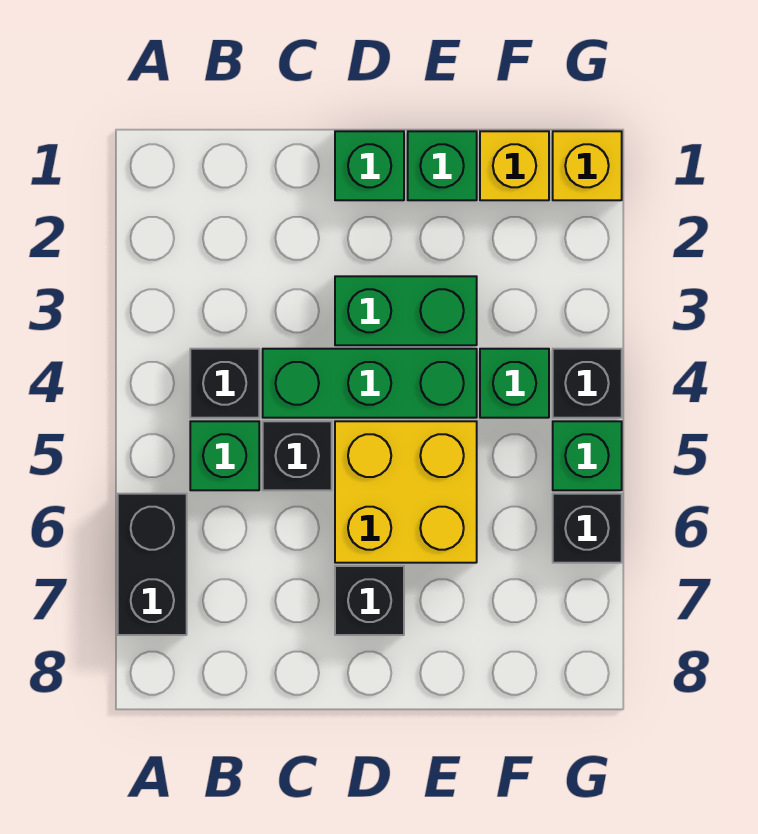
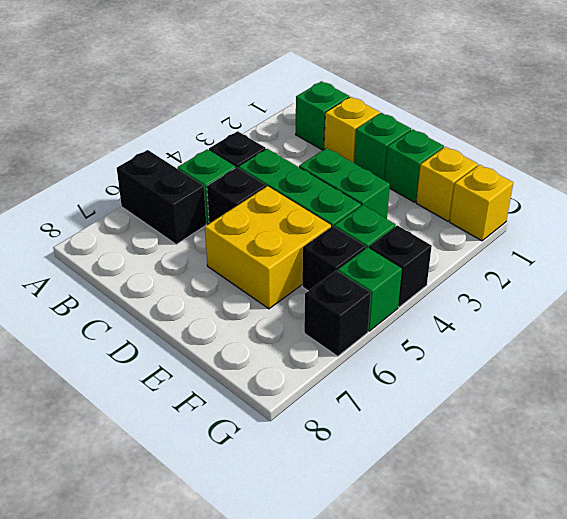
black brick A6:A7 level 1 -> black brick A6:B6 level 1
none -> green brick B1 level 1
none -> yellow brick C1 level 1
black brick D7 level 1 -> black brick F5 level 1

